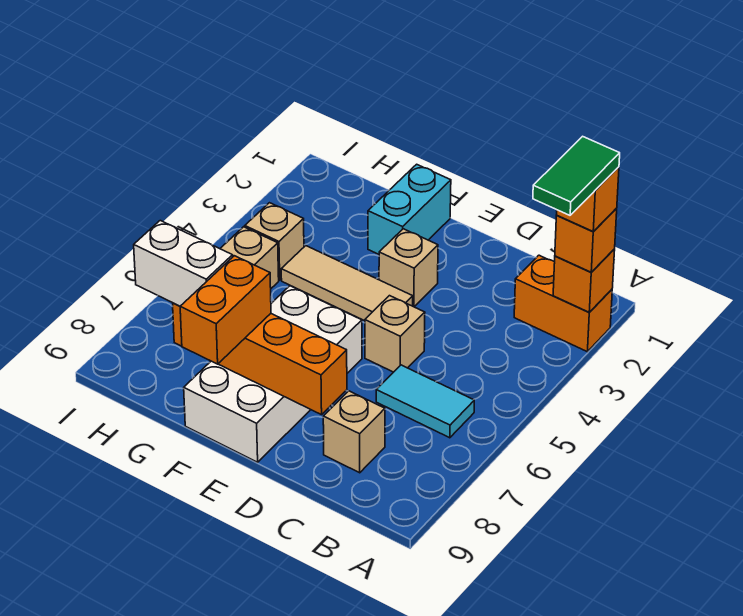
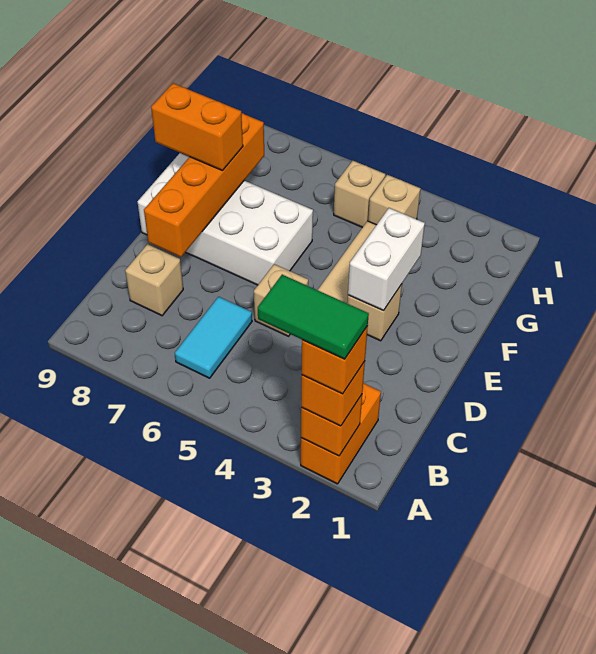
cyan brick F1:F2 level 1 -> none
white brick G8:H8 level 3 -> white brick E3:F3 level 2

